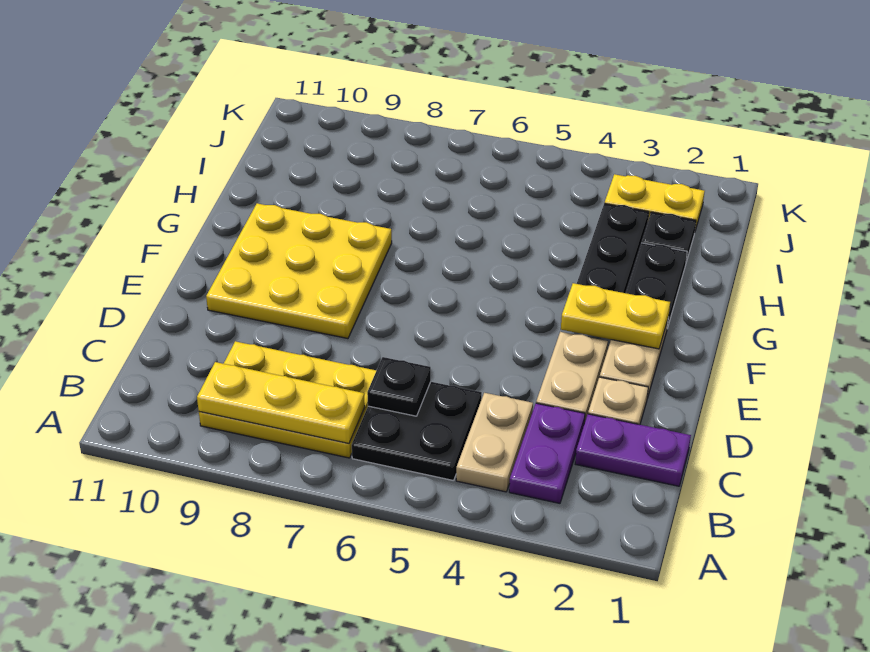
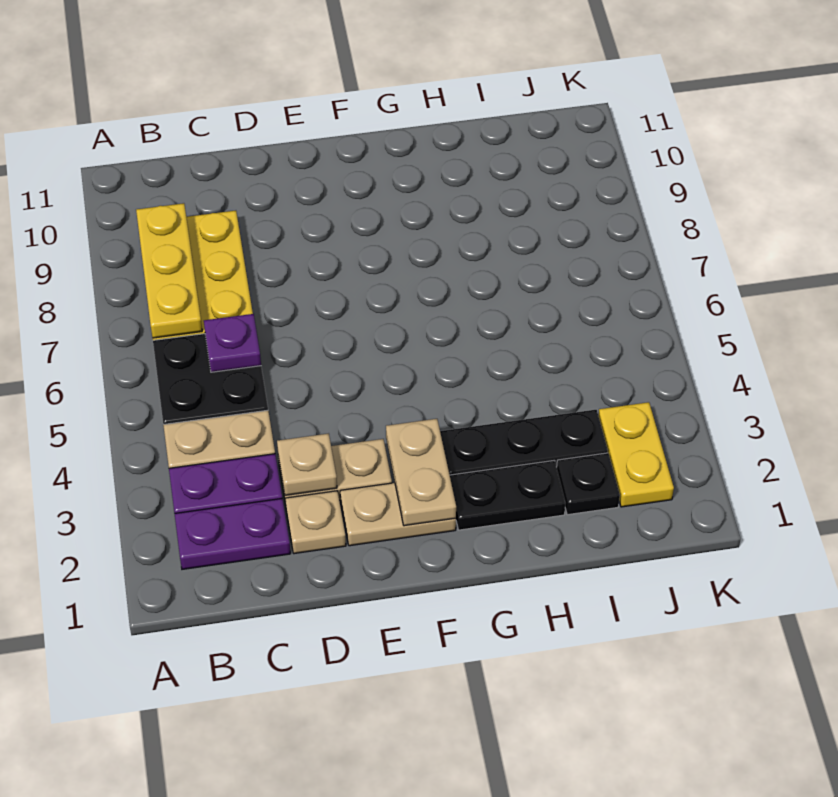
purple plate C1:C2 level 1 -> purple plate B2:C2 level 1
black plate C6 level 2 -> purple plate C6 level 2
none -> tan plate D3 level 2
yellow plate E8:G10 level 1 -> none
yellow plate F2:F3 level 2 -> tan plate F2:F3 level 2

